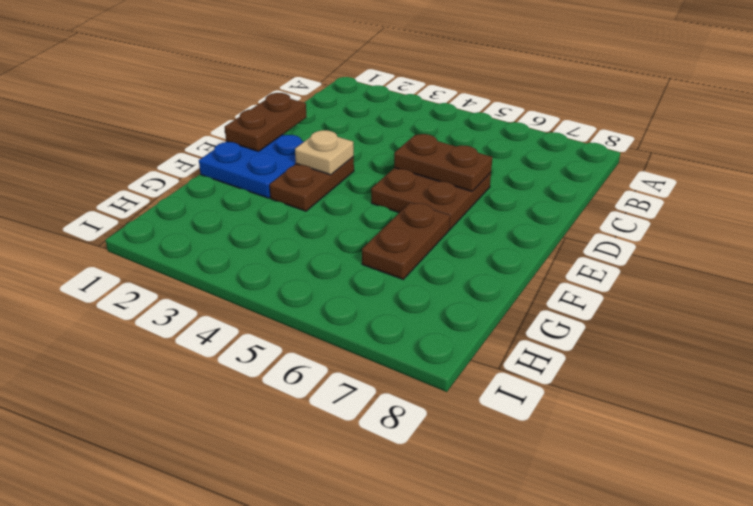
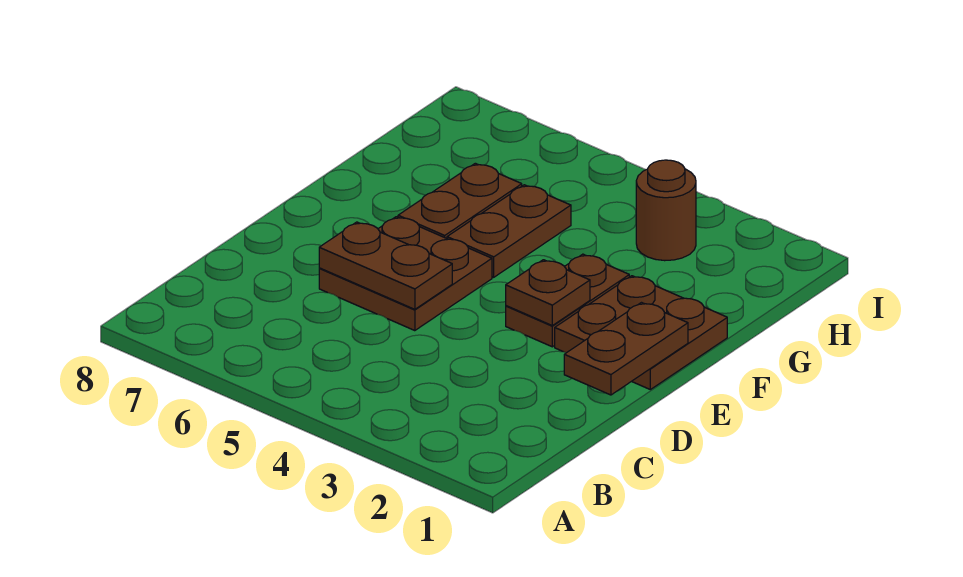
blue plate E1:F2 level 1 -> brown plate E1:F2 level 1
tan plate E3 level 2 -> brown plate E3 level 2
none -> brown plate F5:G5 level 1
none -> brown round brick H3 level 1

